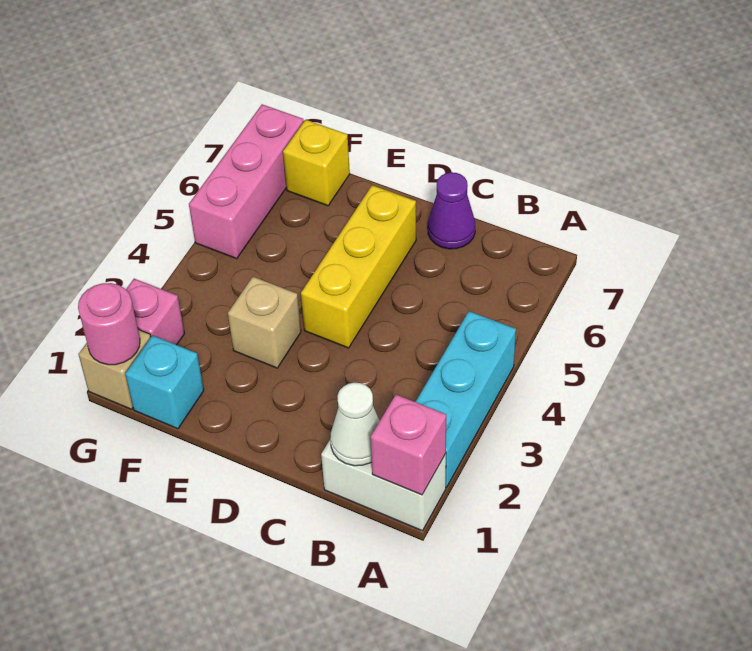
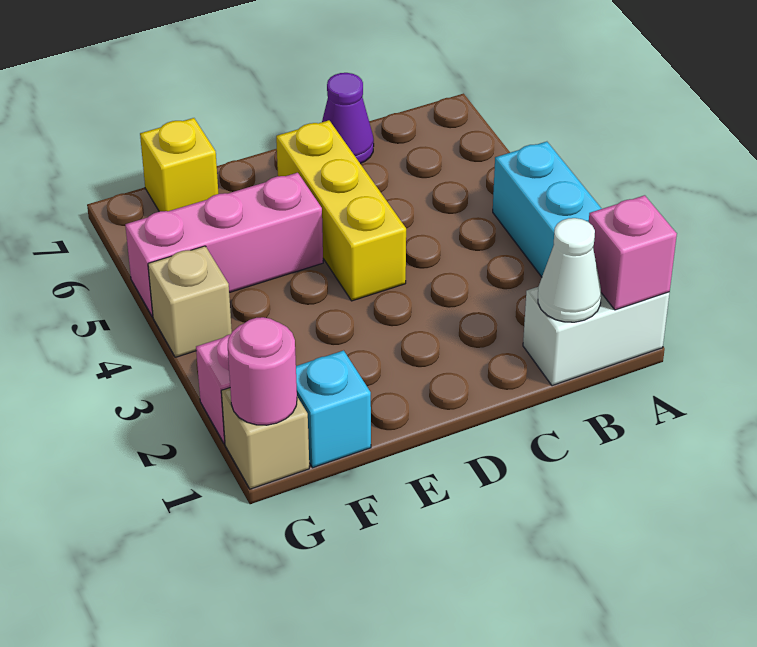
tan brick E3 level 1 -> tan brick G4 level 1
pink brick G5:G7 level 1 -> pink brick E5:G5 level 1

